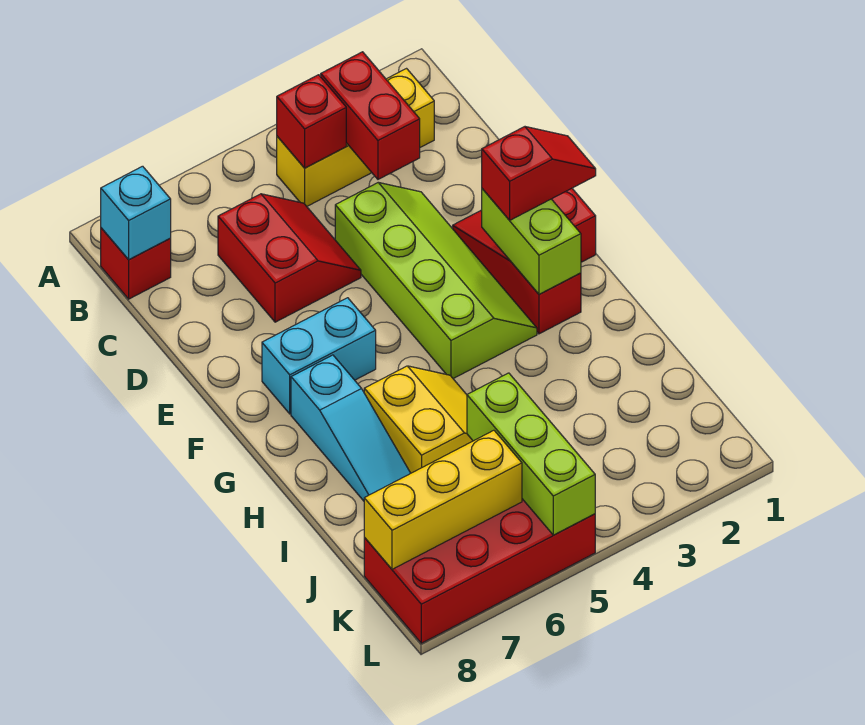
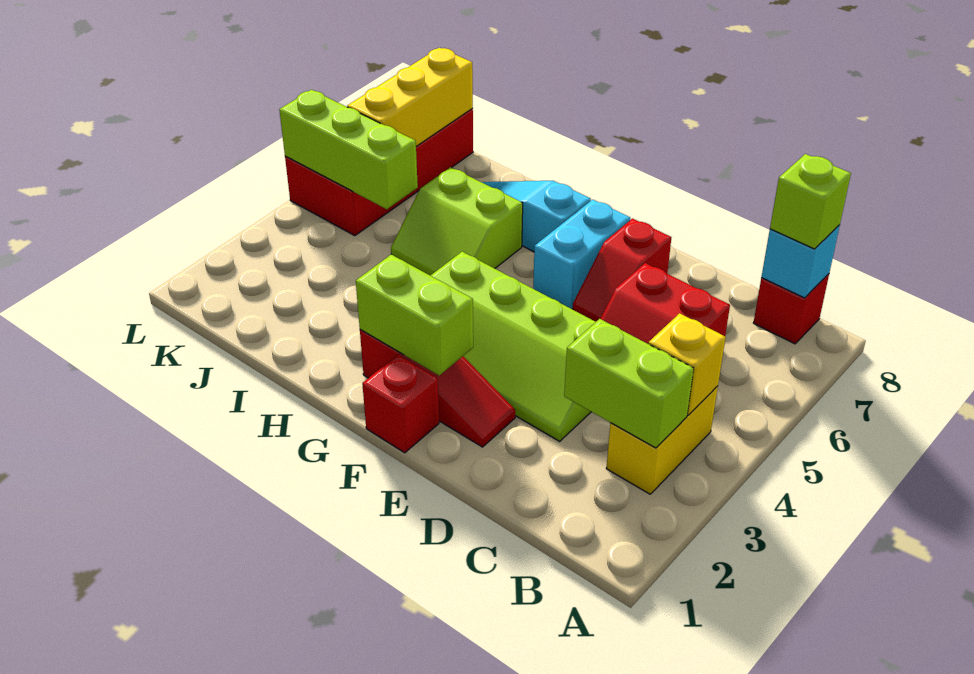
yellow brick B2:B4 level 1 -> yellow brick B3:B4 level 1
red brick B3:C3 level 2 -> lime brick B3:C3 level 2
red brick B4 level 2 -> yellow brick B4 level 2
none -> lime brick B8 level 3
red slope F1:F2 level 3 top 2 -> red slope E6:E7 level 1 top 7
yellow slope H5:I6 level 1 top 6 -> lime slope H5:I6 level 1 top 6

